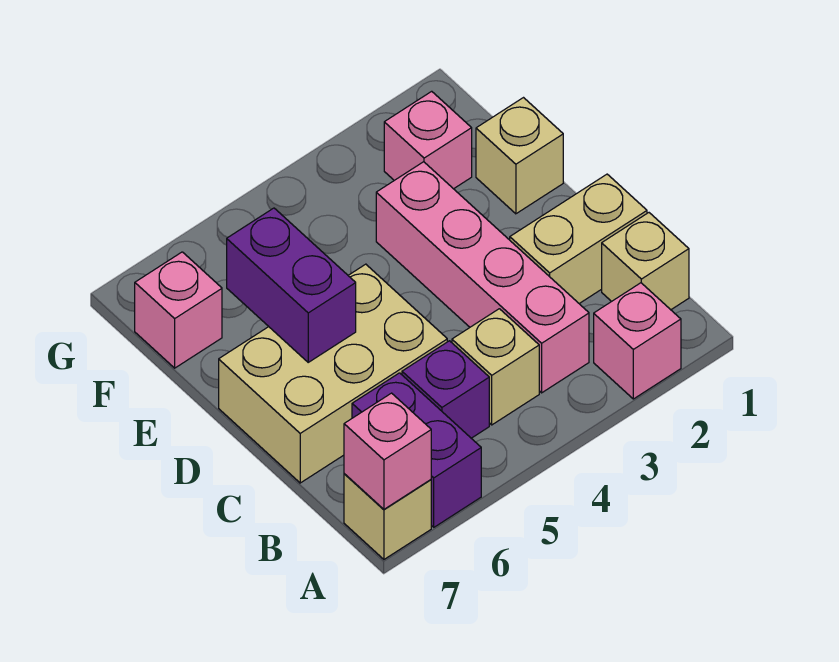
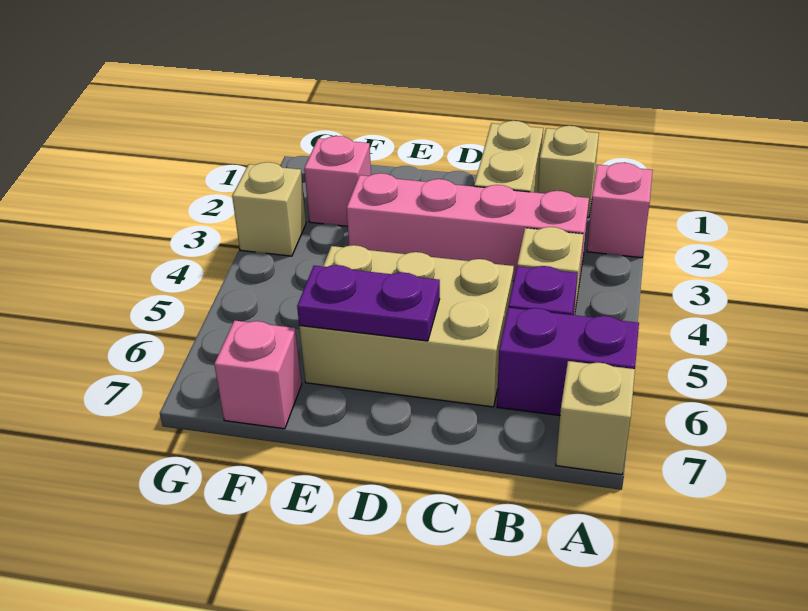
pink brick A7 level 2 -> none
tan brick C5:D7 level 1 -> tan brick C5:E6 level 1
purple brick D6:E6 level 2 -> purple plate D6:E6 level 2
tan brick E1 level 1 -> tan brick G3 level 1

